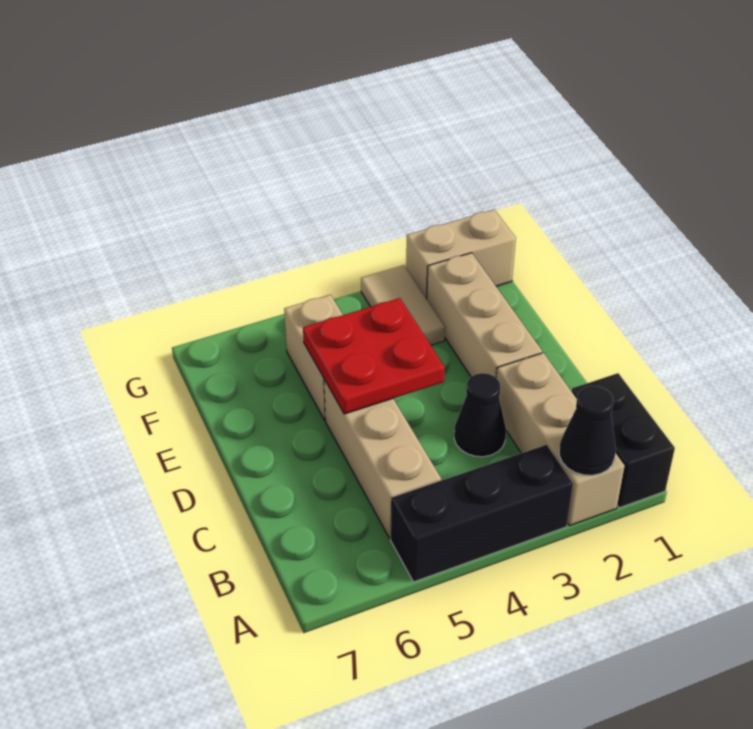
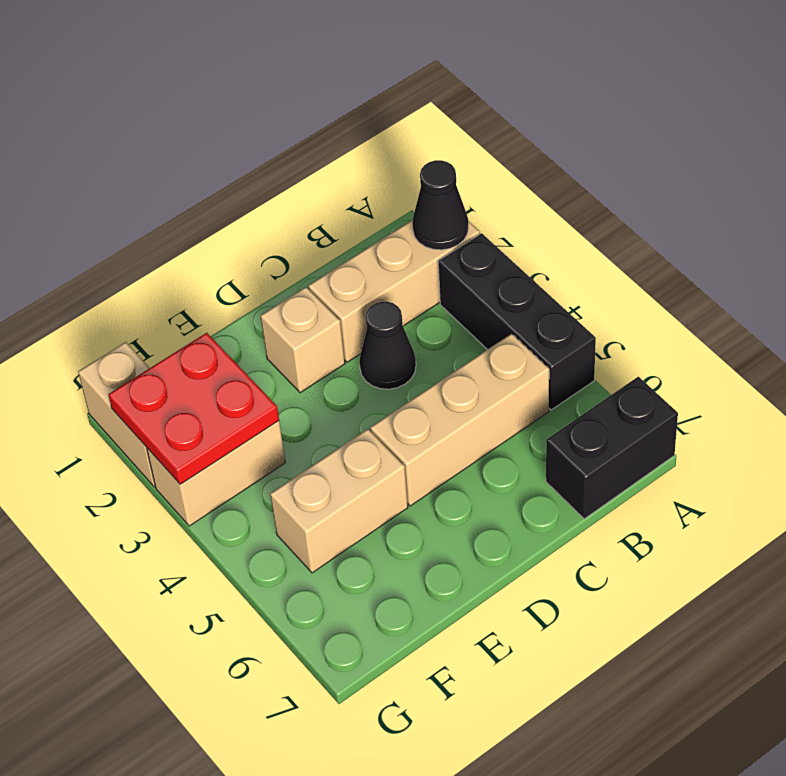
black brick A1:B1 level 1 -> black brick A7:B7 level 1
tan brick D2:F2 level 1 -> tan brick D2 level 1
red plate D4:E5 level 2 -> red plate F2:G3 level 2
tan tile F3:G3 level 1 -> tan brick F3:G3 level 1

